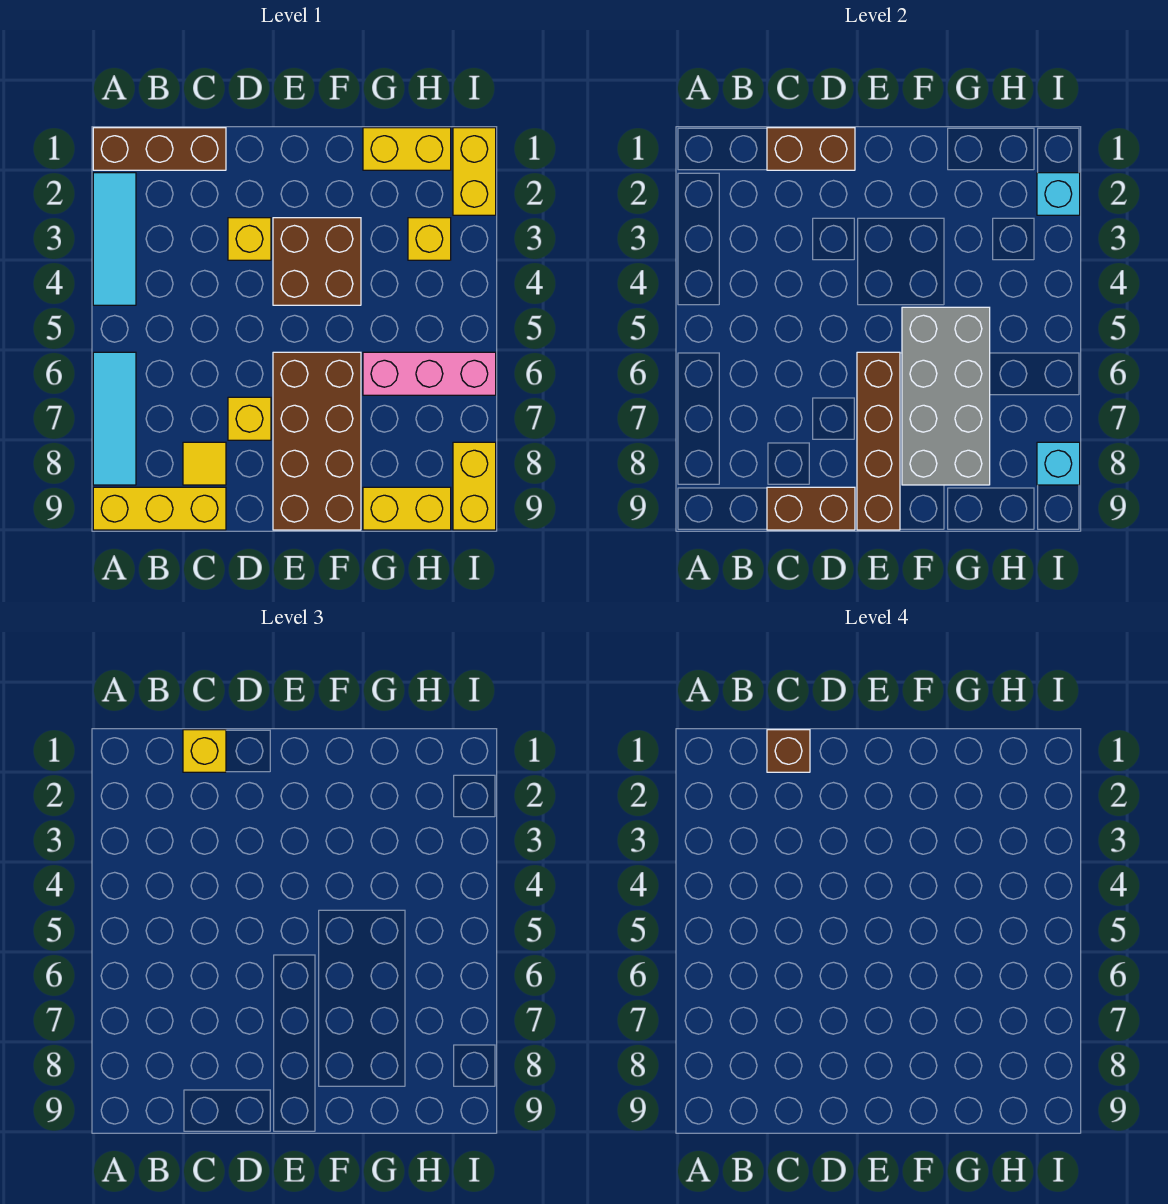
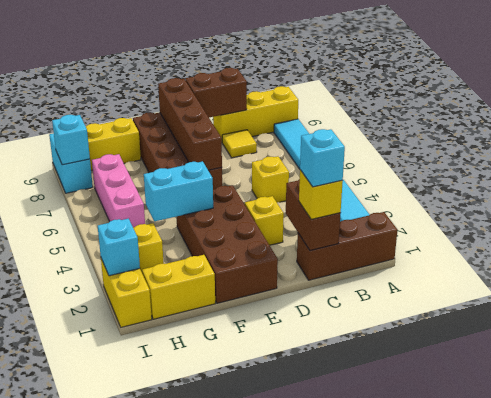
brown brick C1:D1 level 2 -> brown brick C1:C2 level 2
brown brick C1 level 4 -> cyan brick C1 level 4
yellow brick D7 level 1 -> yellow brick C5 level 1
brown brick E3:F4 level 1 -> brown brick E1:F4 level 1
none -> cyan brick F4:G4 level 2
grey brick F5:G8 level 2 -> none
pink brick G6:I6 level 1 -> pink brick H5:H7 level 1
yellow brick I8:I9 level 1 -> cyan brick I8:I9 level 1

